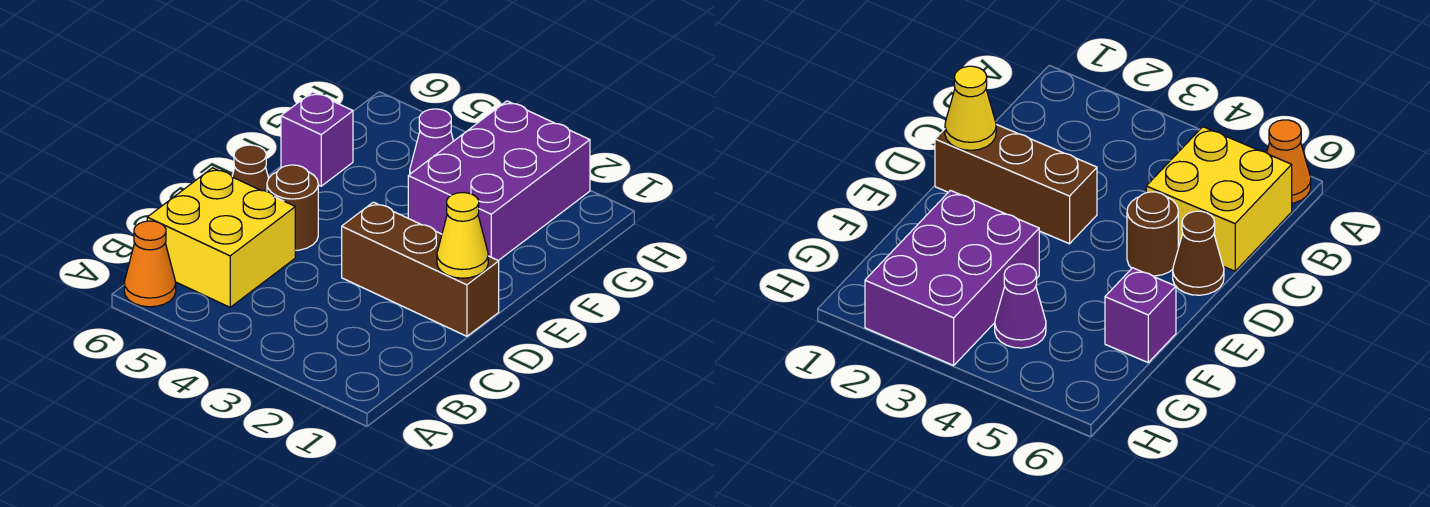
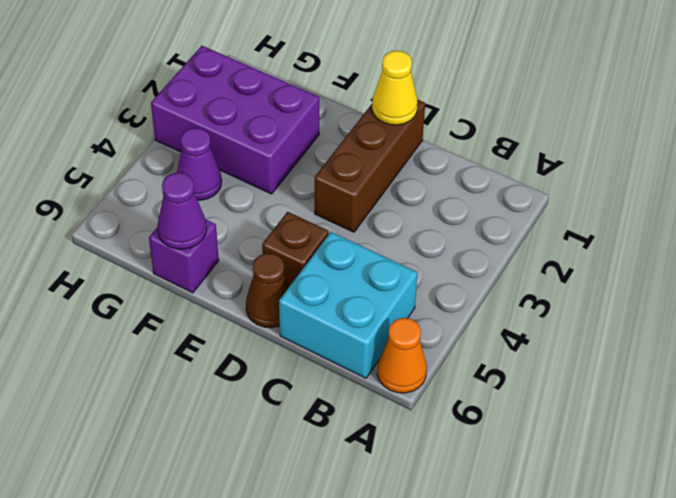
yellow brick B5:C6 level 1 -> cyan brick B5:C6 level 1
brown round brick D5 level 1 -> brown brick D5 level 1
none -> purple cone F6 level 2

